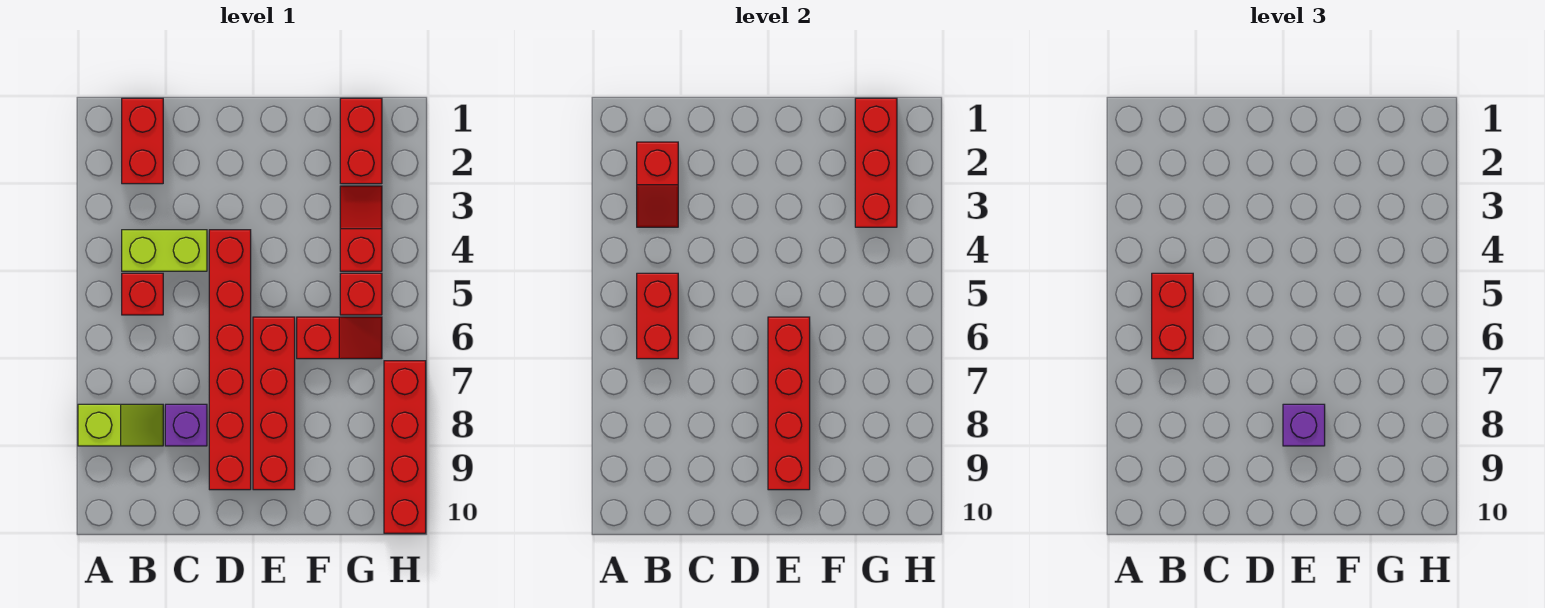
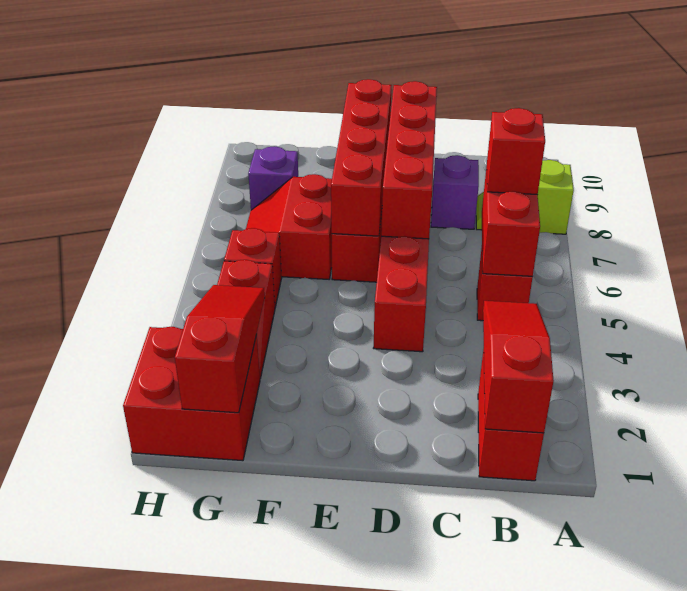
red slope B2:B3 level 2 top 2 -> red slope B1:B3 level 2 top 1
lime brick B4:C4 level 1 -> none
red brick B5:B6 level 3 -> red brick B6 level 3
purple brick E8 level 3 -> purple brick G8 level 1
red slope F6:G6 level 1 top F -> red slope F6:G7 level 1 top F
red brick G1:G2 level 1 -> red brick G1:H2 level 1
red brick G1:G3 level 2 -> red slope G1:G3 level 2 top 1
red brick H7:H10 level 1 -> red brick D6:D9 level 2

